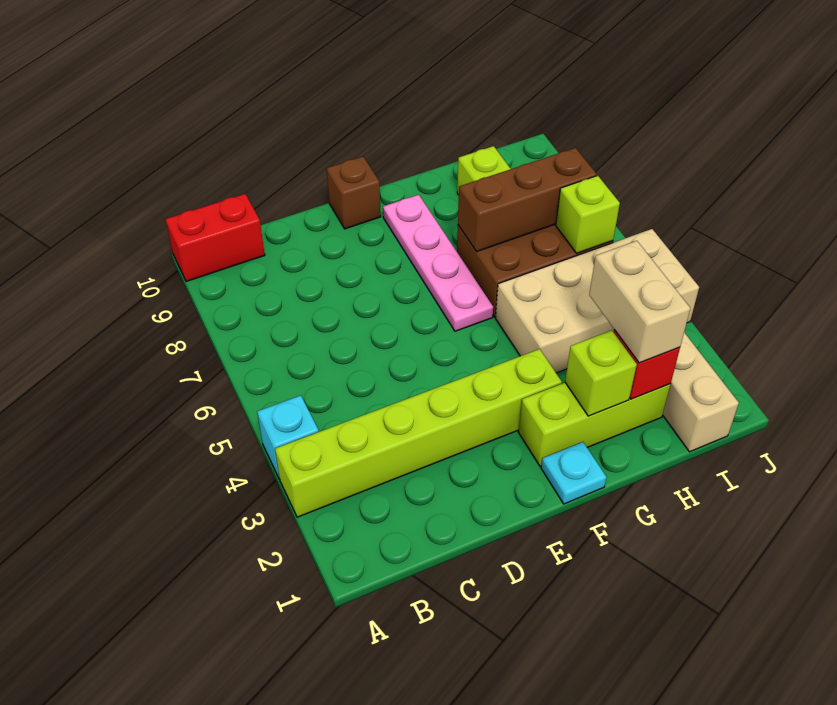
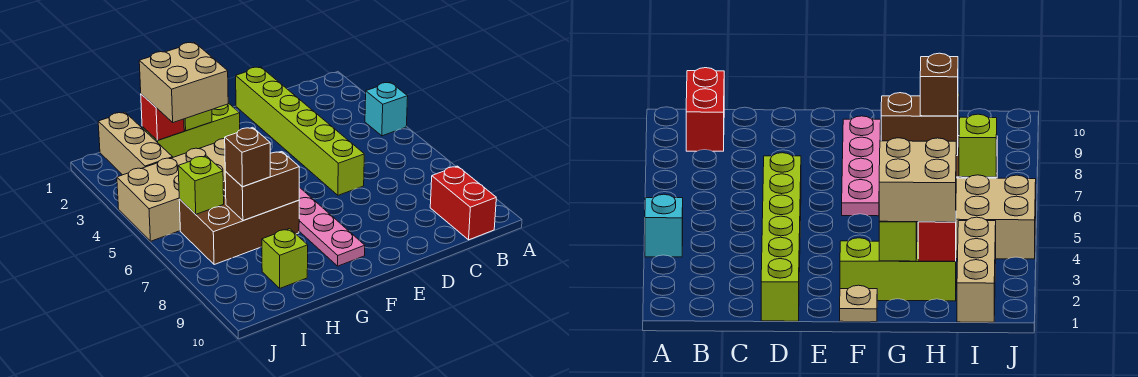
lime brick A3:F3 level 1 -> lime brick D1:D6 level 1
red brick A10:B10 level 1 -> red brick B9:B10 level 1
brown brick E10 level 1 -> brown brick H7 level 3
cyan plate F1 level 1 -> tan plate F1 level 1
brown brick G7:I7 level 2 -> brown brick G7:H7 level 2
tan brick H2:H3 level 3 -> tan brick G2:H3 level 3

